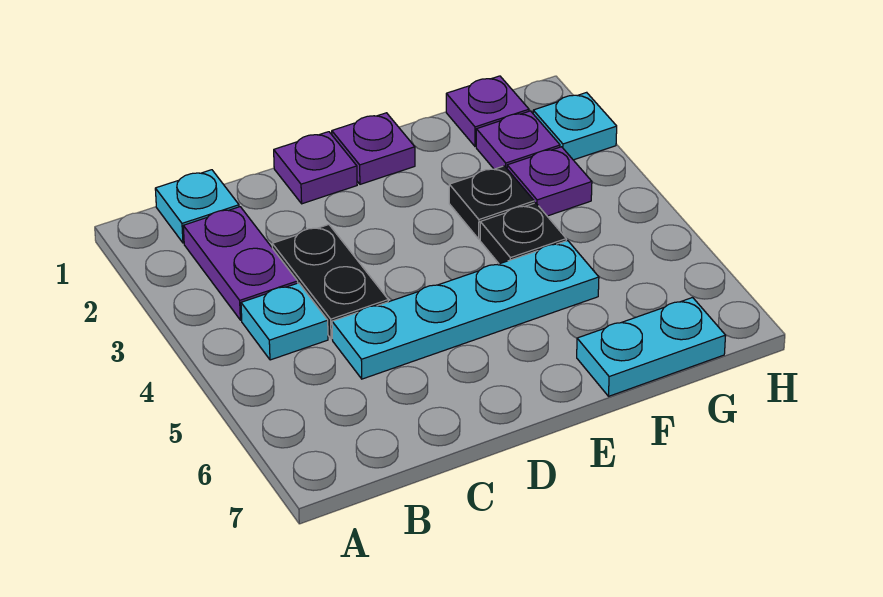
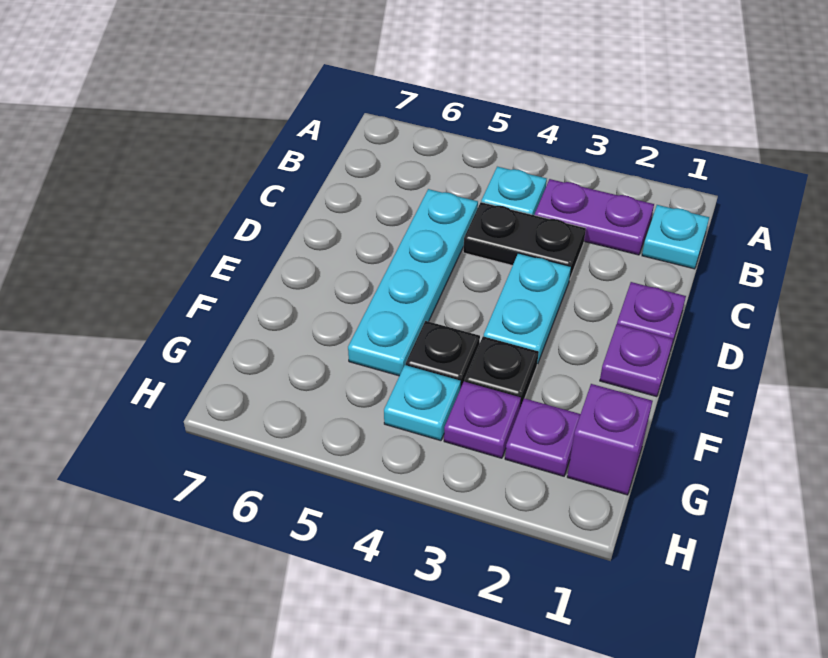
cyan plate F7:G7 level 1 -> cyan plate D3:E3 level 1
purple plate G1 level 1 -> purple brick G1 level 1
cyan plate H2 level 1 -> cyan plate G4 level 1

